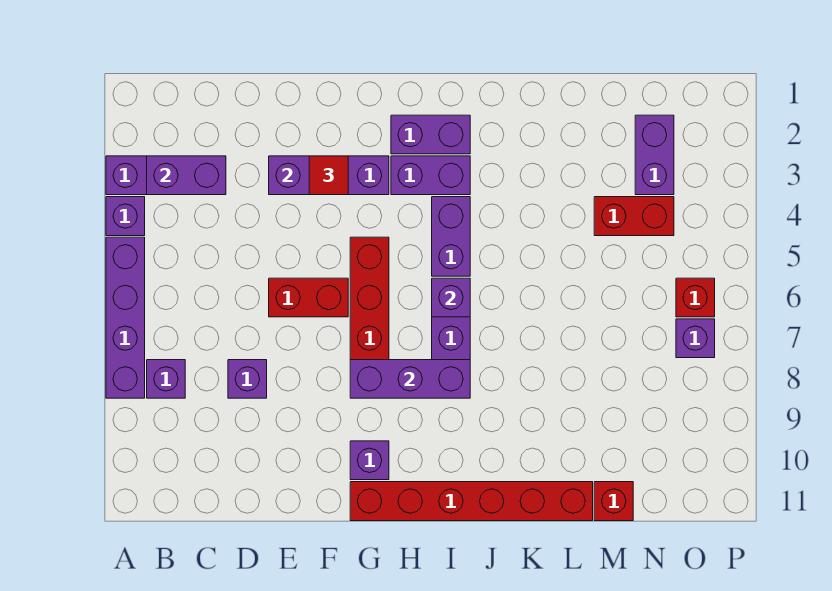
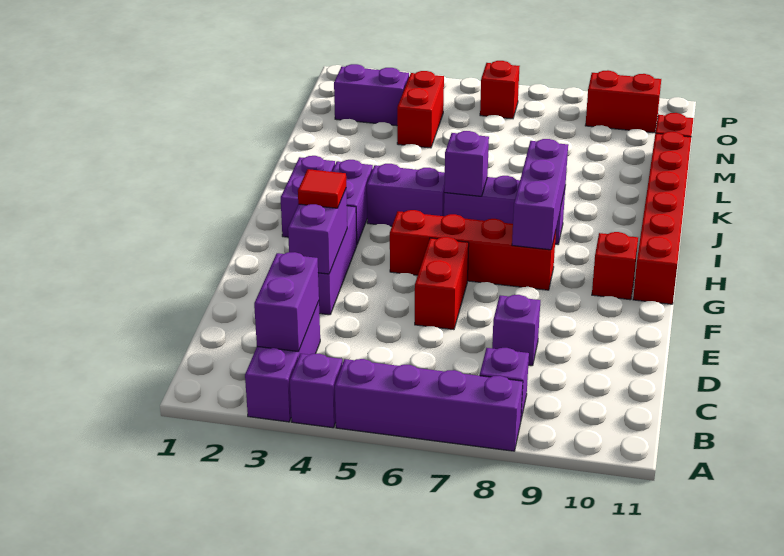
purple brick G10 level 1 -> red brick G10 level 1
purple brick O7 level 1 -> none
none -> red brick O9:O10 level 1

